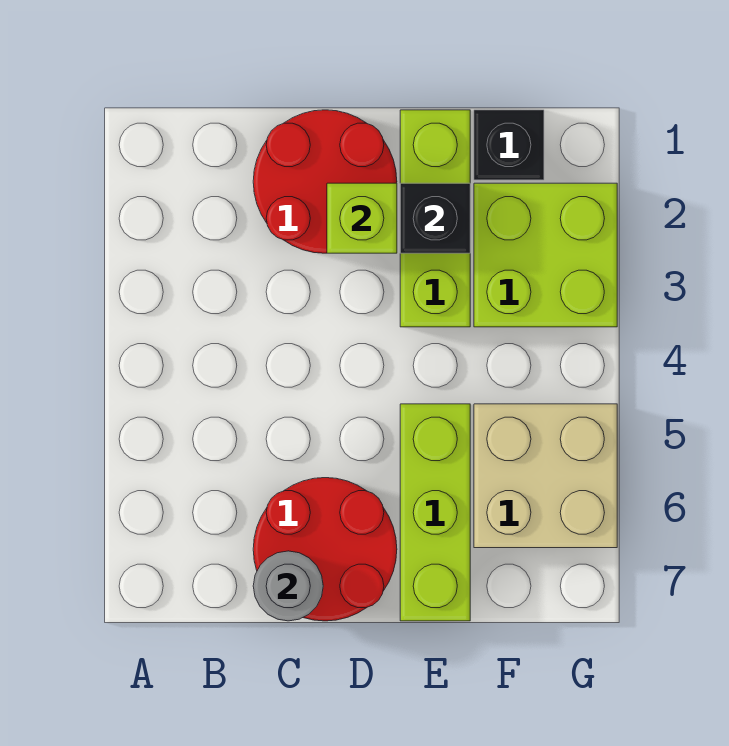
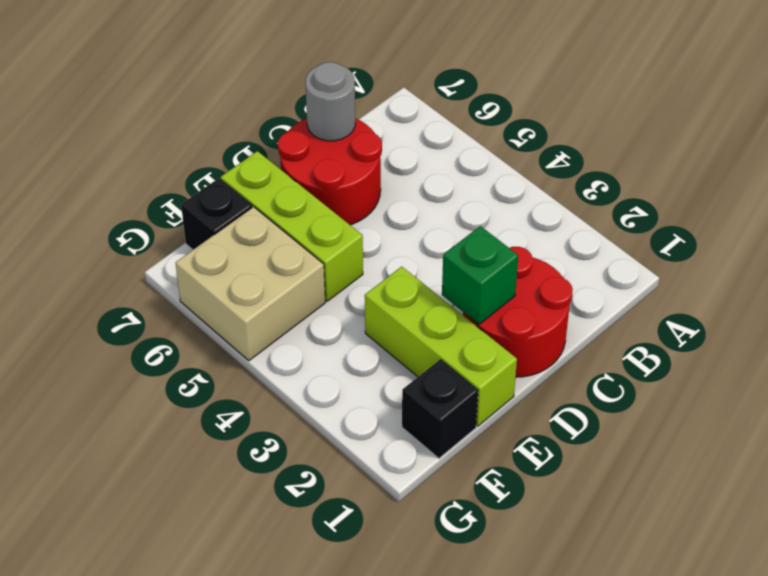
lime brick D2 level 2 -> green brick D2 level 2
black brick E2 level 2 -> black brick F7 level 1
lime brick F2:G3 level 1 -> none

